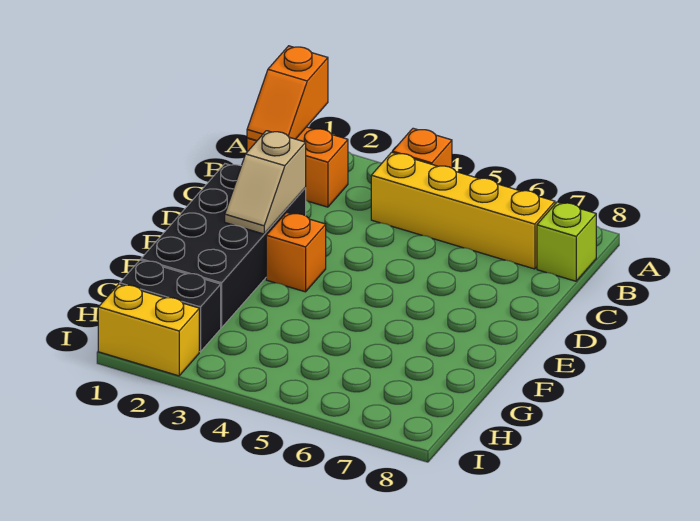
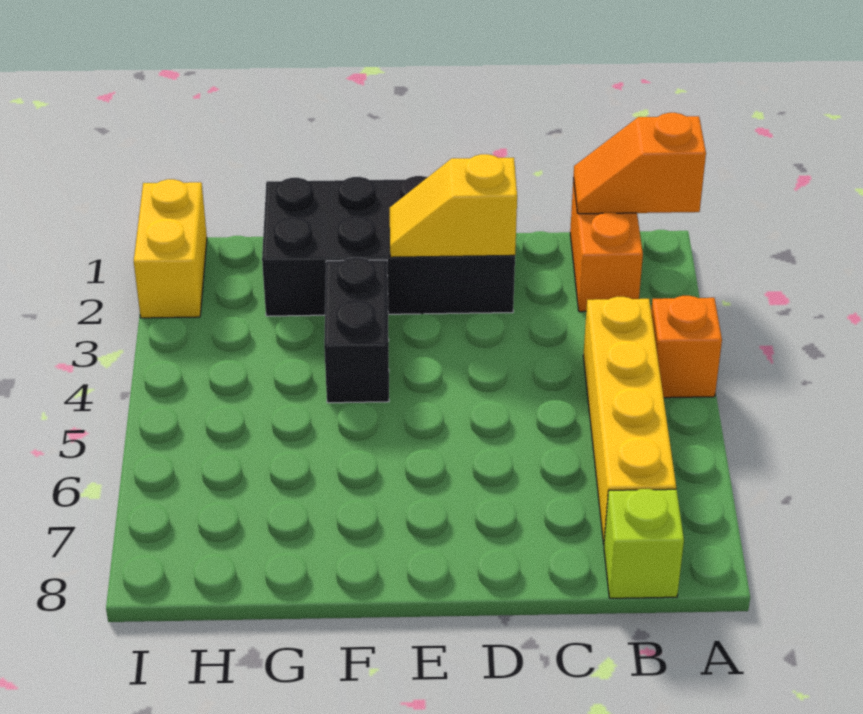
tan slope D2:E2 level 2 top D -> yellow slope D2:E2 level 2 top D
orange brick E3 level 1 -> none
black brick H1:H2 level 1 -> black brick F3:F4 level 1

